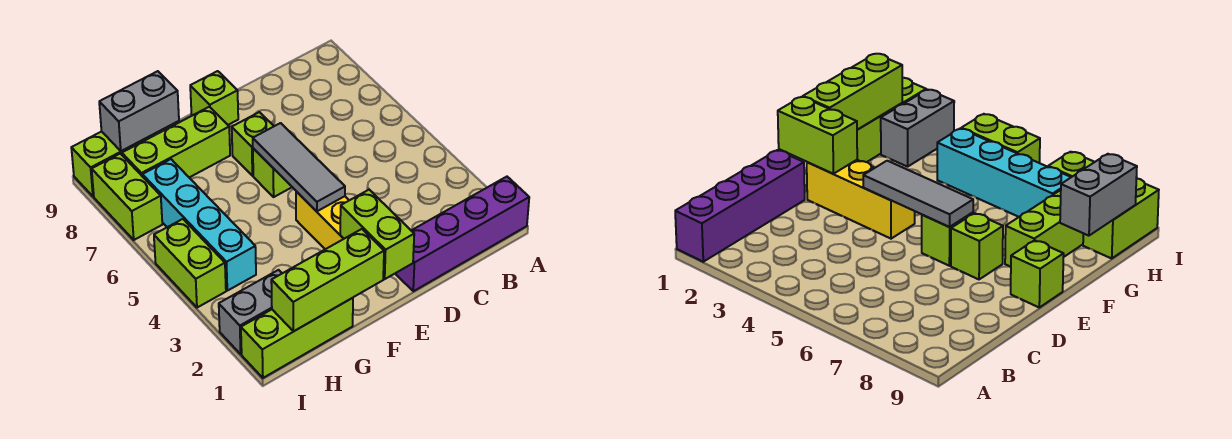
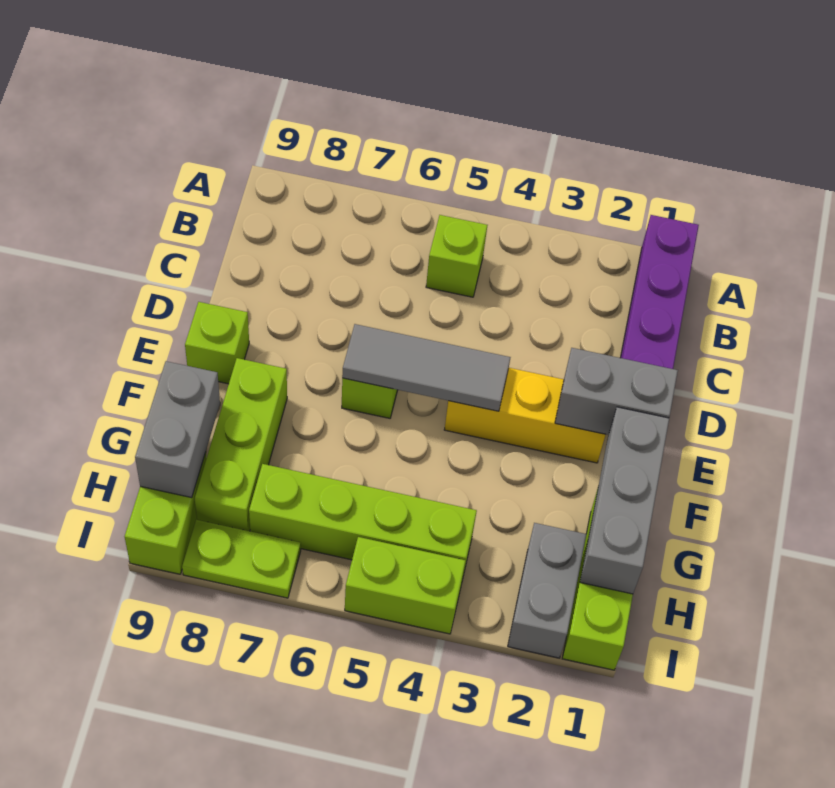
lime brick E1:E2 level 2 -> grey brick E1:E2 level 2
lime brick E7 level 1 -> lime brick B5 level 1
lime brick F1:H1 level 2 -> grey brick F1:H1 level 2
cyan brick H4:H7 level 1 -> lime brick H4:H7 level 1
lime brick I7:I8 level 1 -> lime plate I7:I8 level 1

